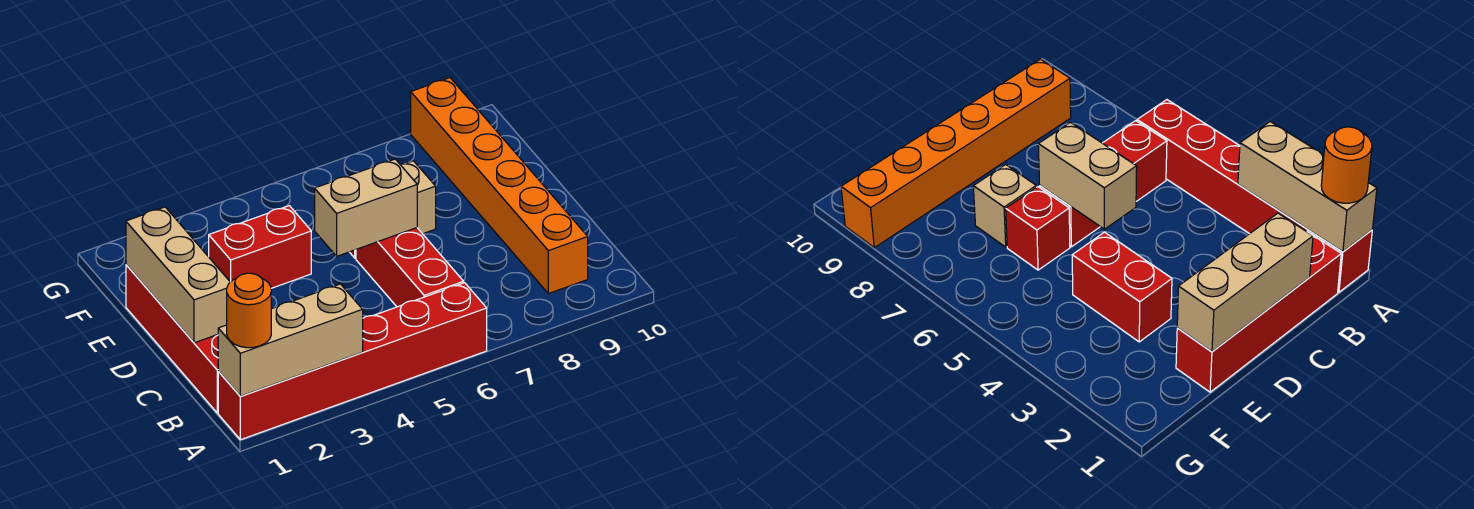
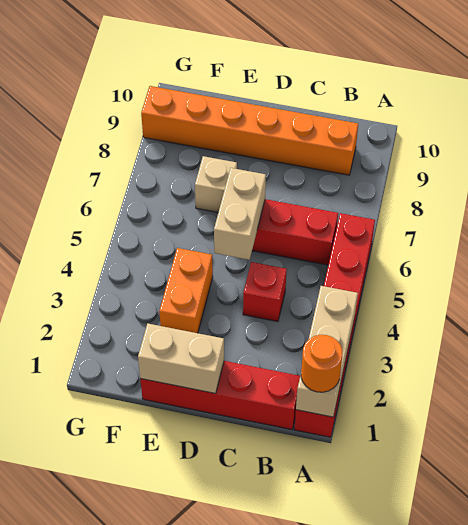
tan brick C1:E1 level 2 -> tan brick D1:E1 level 2
red brick E3:E4 level 1 -> orange brick E3:E4 level 1
red brick E6 level 1 -> red brick C4 level 1

